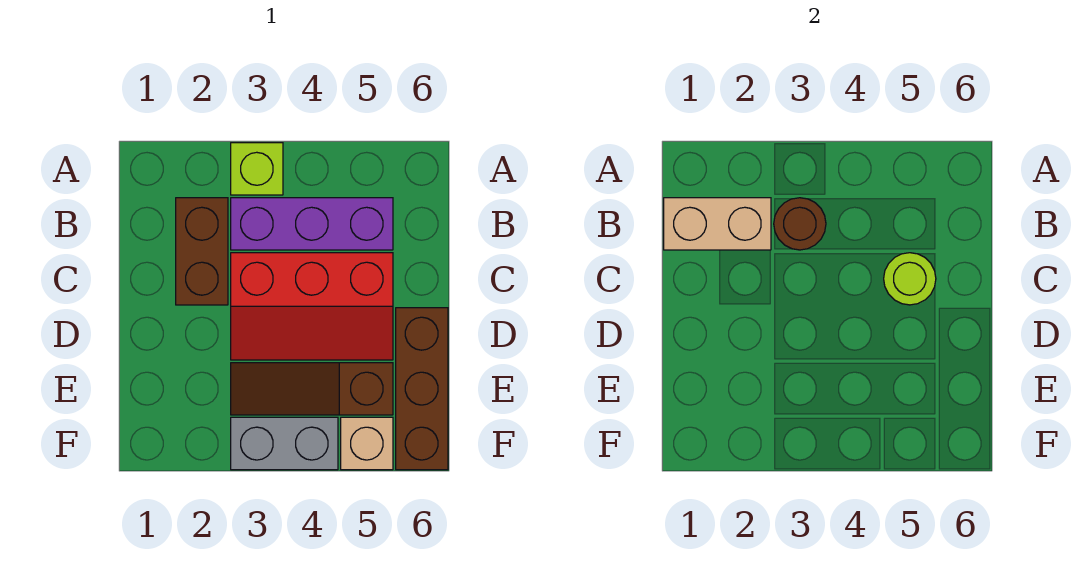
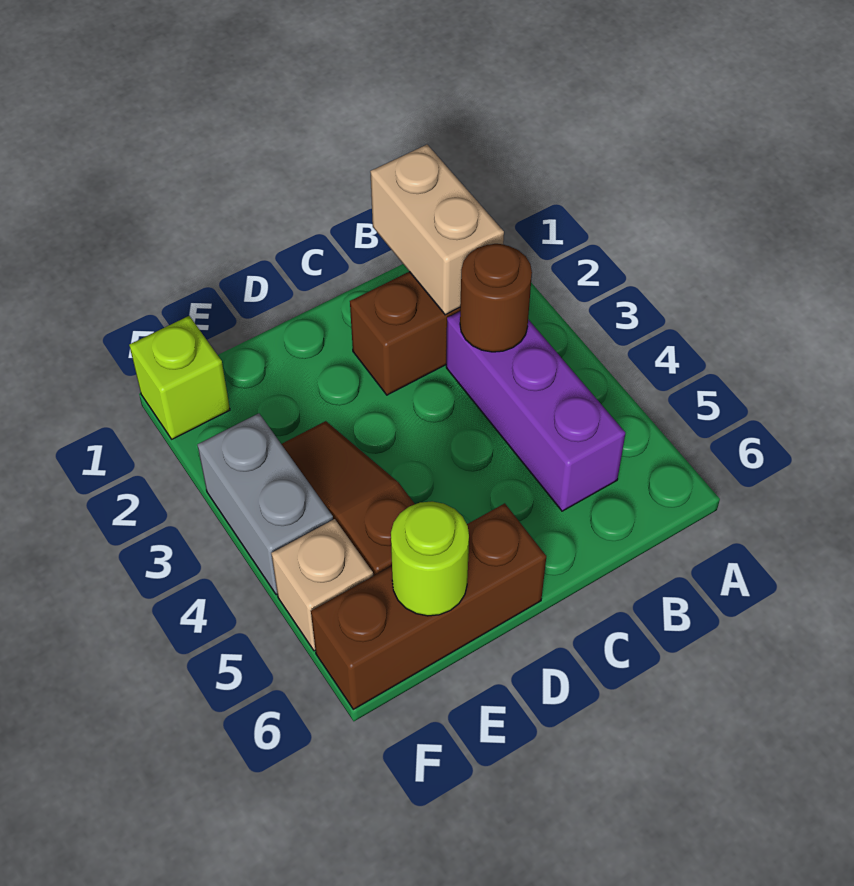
lime brick A3 level 1 -> lime brick F1 level 1
red slope C3:D5 level 1 top C -> none
lime round brick C5 level 2 -> lime round brick E6 level 2

